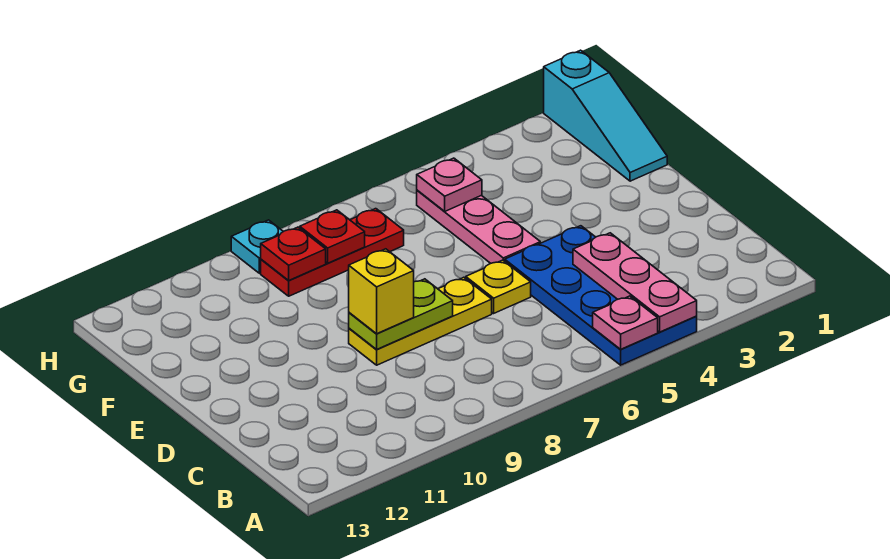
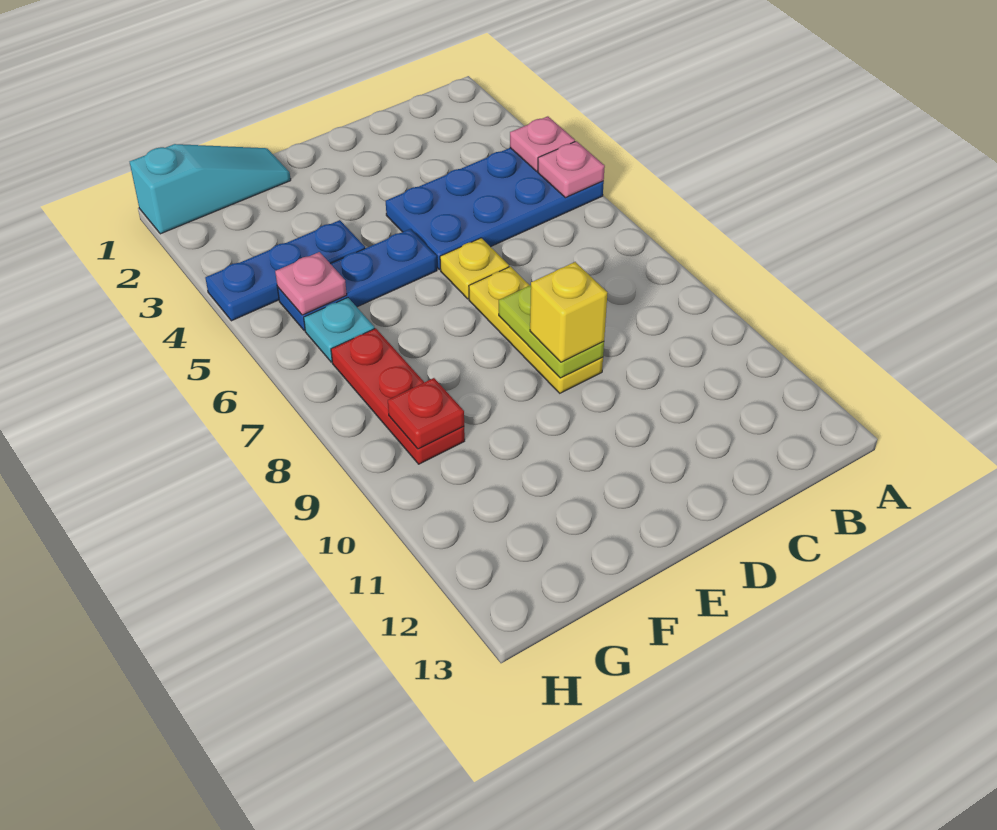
pink plate A4:C4 level 2 -> pink plate A4 level 2
pink plate E5:G5 level 1 -> blue plate E5:G5 level 1
none -> blue plate F4:H4 level 1
red plate G8 level 2 -> none
cyan plate H9 level 1 -> cyan plate G6 level 1

